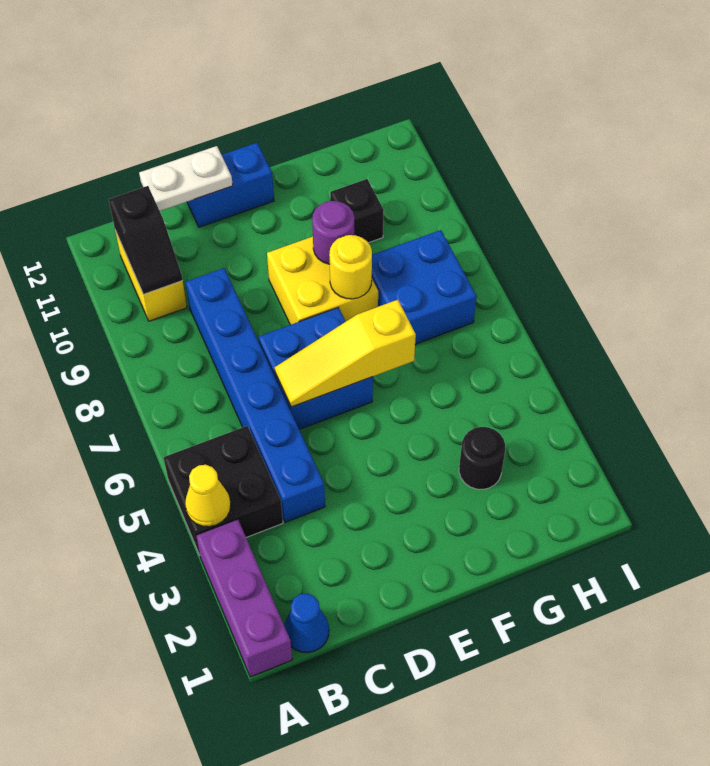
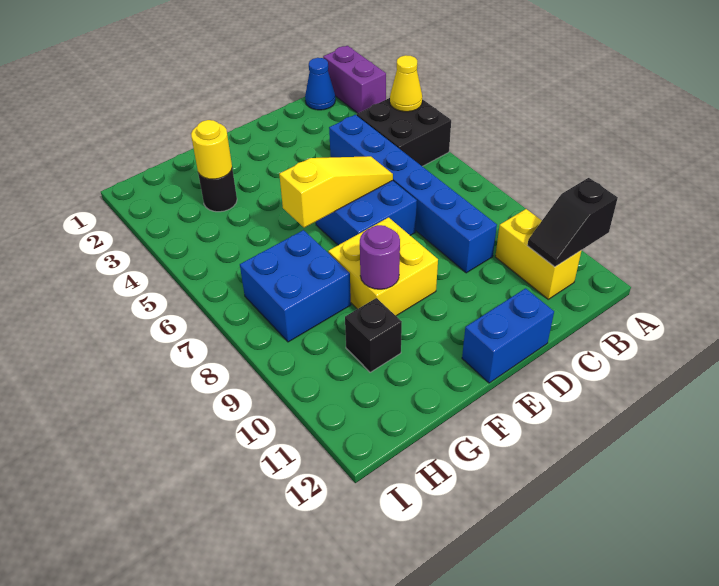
purple brick A1:A3 level 1 -> purple brick A1:A2 level 1
black slope B10:B11 level 2 top 11 -> black slope A11:B11 level 2 top A
white plate C12:D12 level 2 -> none
yellow round brick F8 level 2 -> yellow round brick G3 level 2

